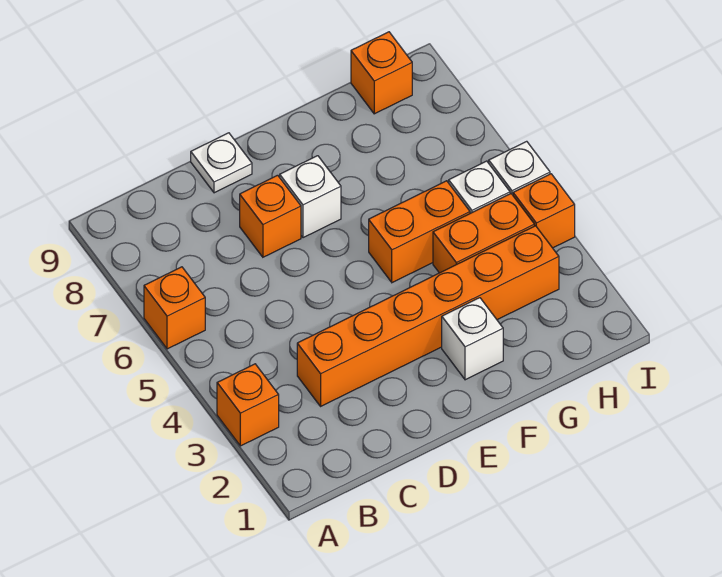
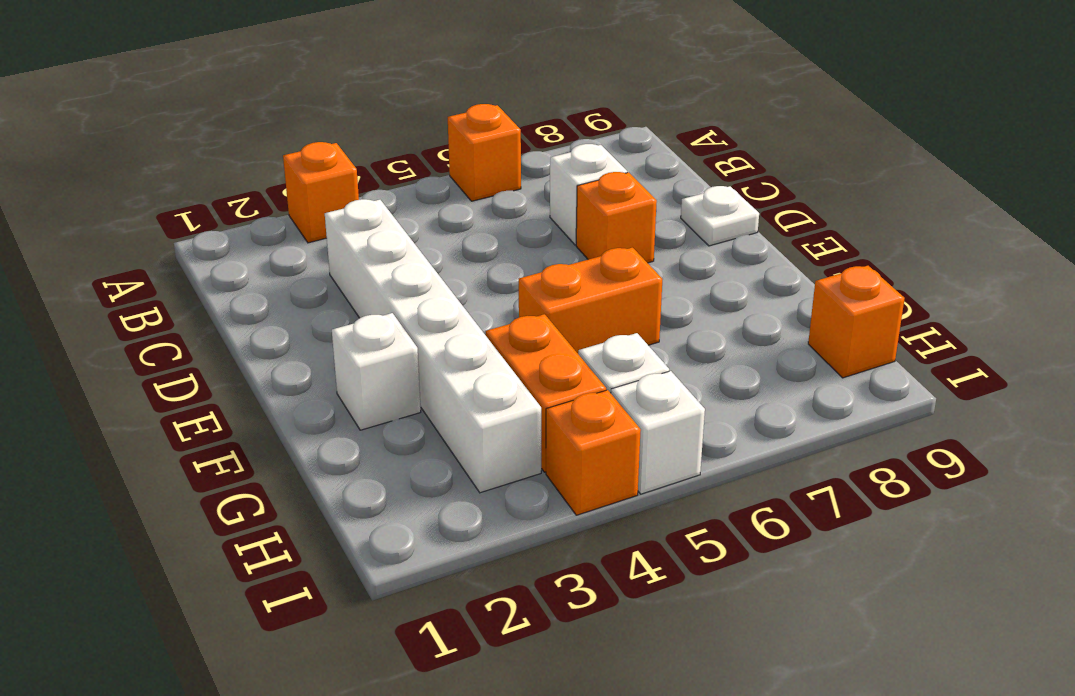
orange brick C3:H3 level 1 -> white brick C3:H3 level 1
white brick E7 level 1 -> white brick C7 level 1
orange brick F5:G5 level 1 -> orange brick F5:F6 level 1

